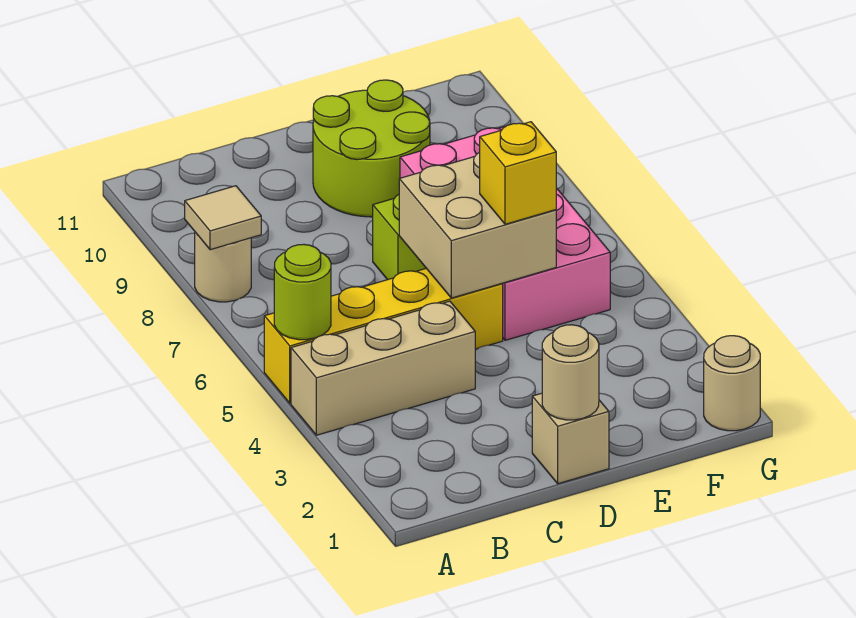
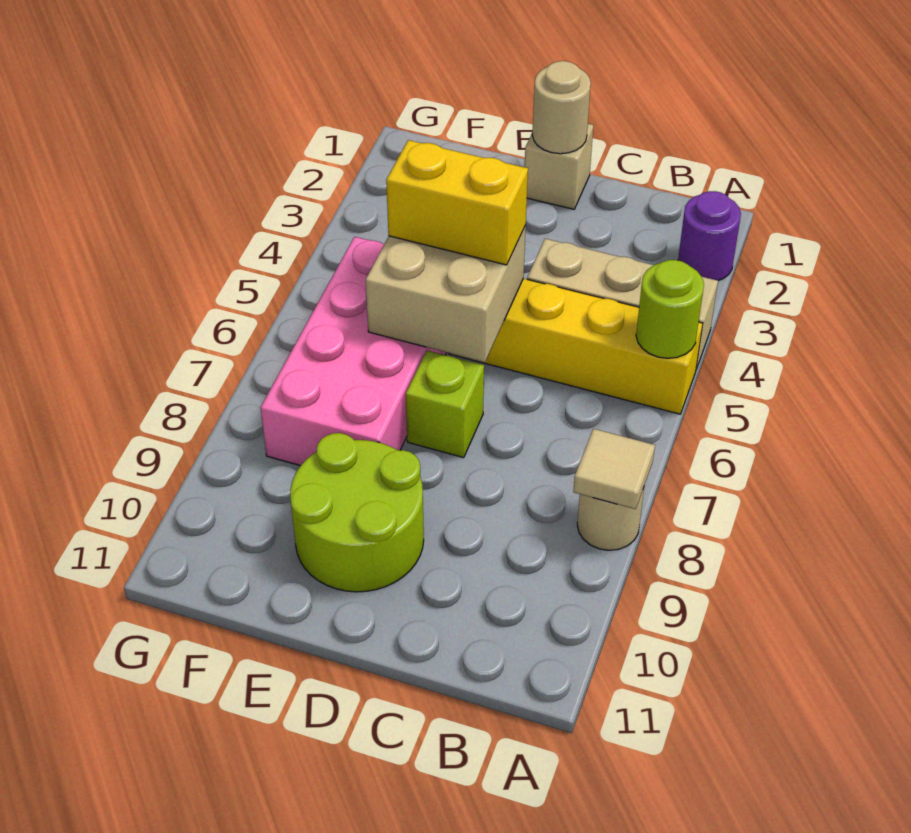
none -> purple round brick A2 level 1
yellow brick E5 level 3 -> yellow brick D5:E5 level 3
tan round brick G1 level 1 -> none

